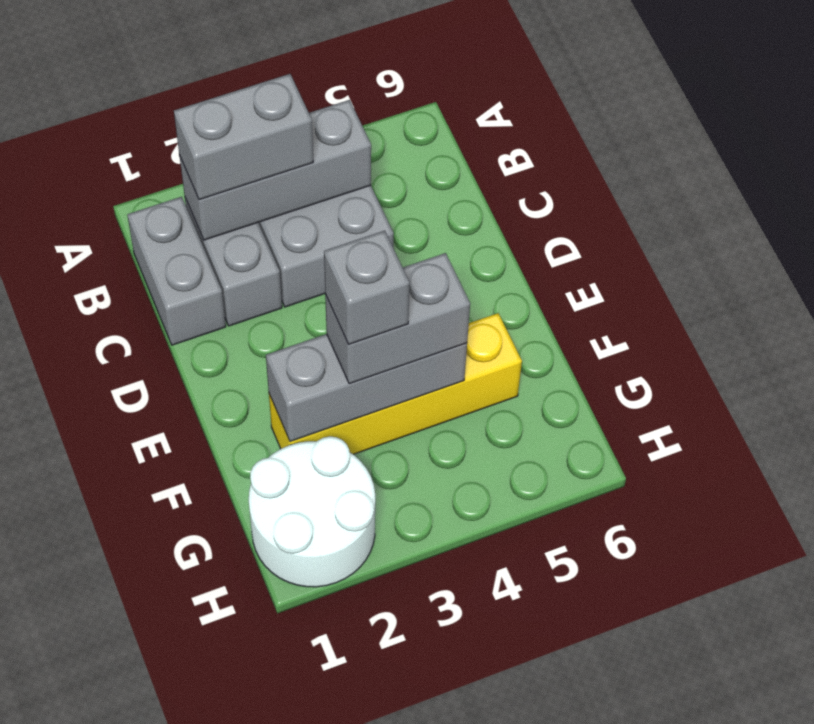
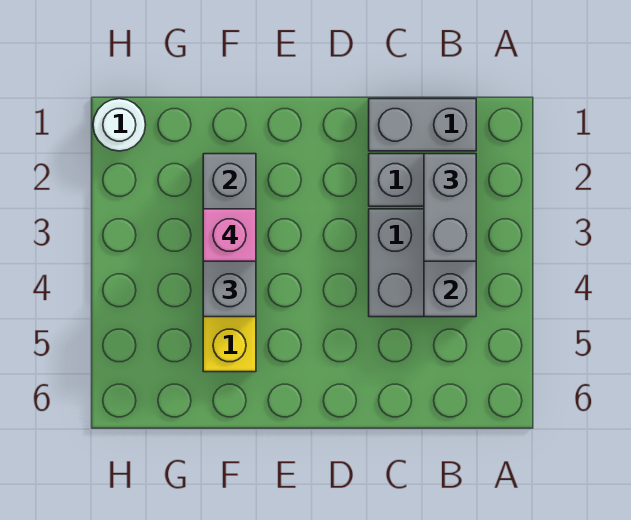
grey brick F3 level 4 -> pink brick F3 level 4
white round brick G1:H2 level 1 -> white round brick H1 level 1

